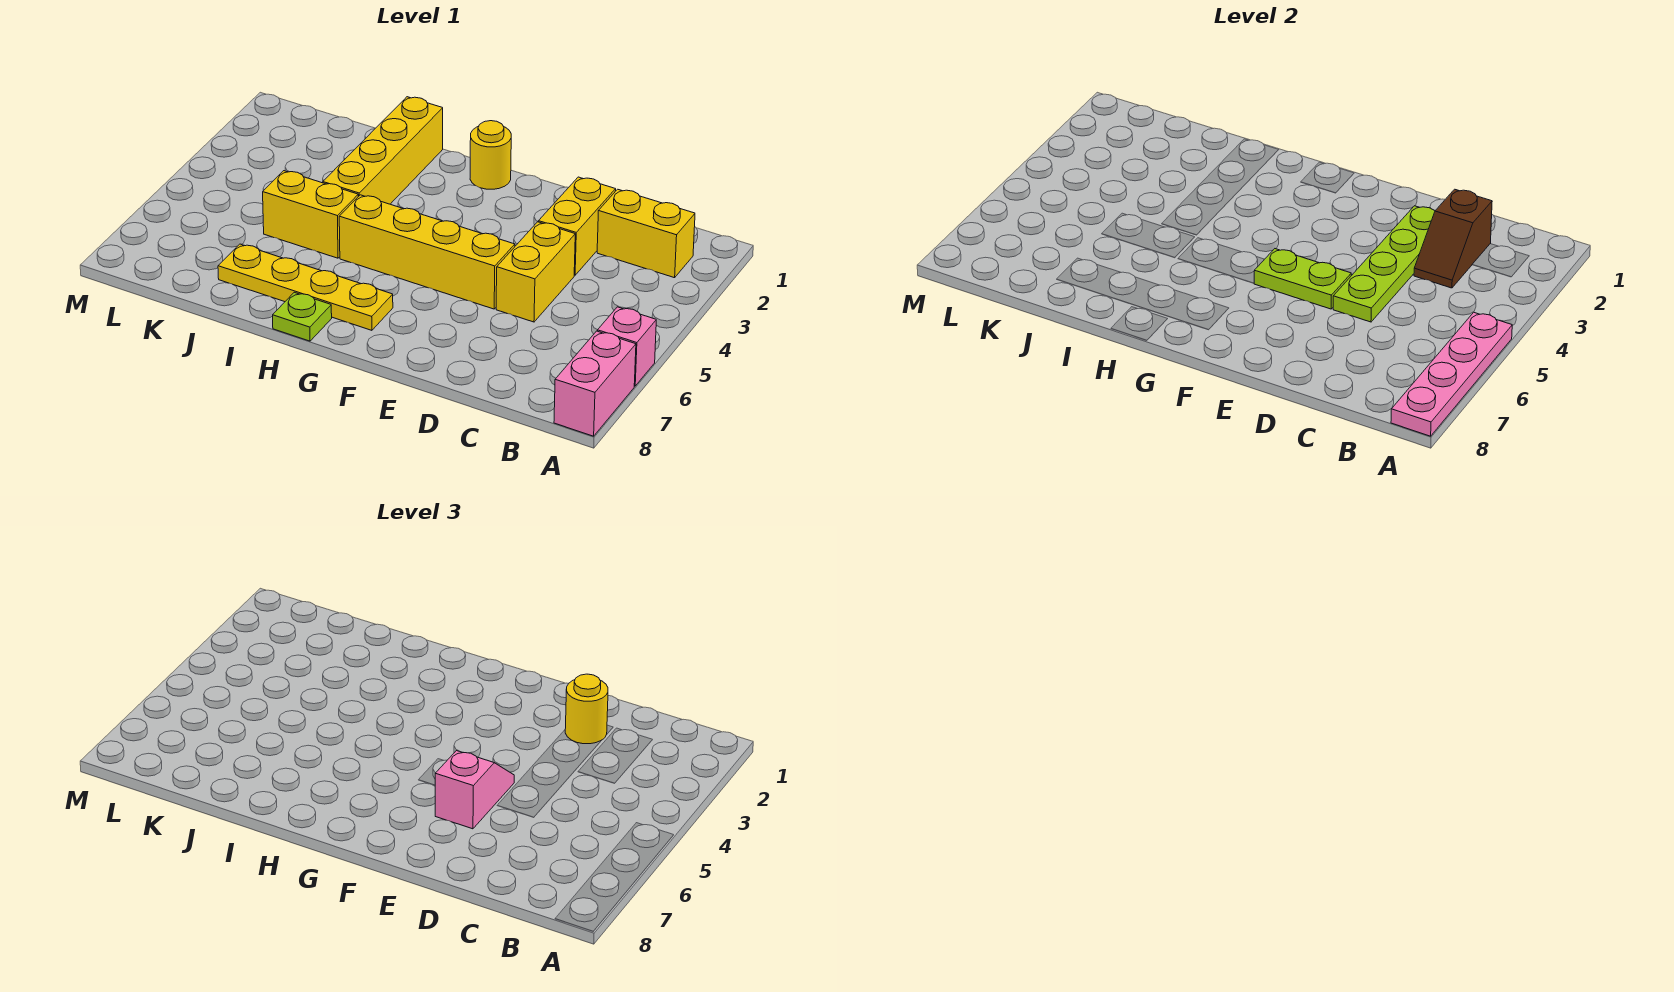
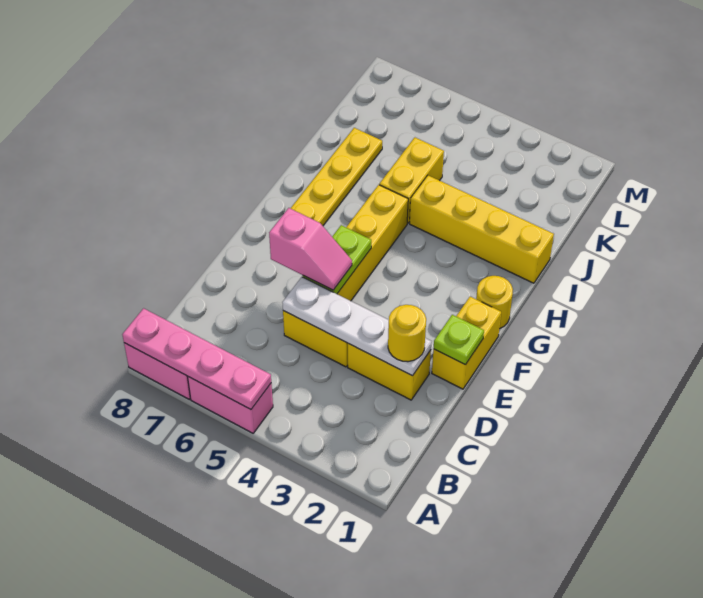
pink brick A6 level 1 -> pink brick A5:A6 level 1
yellow brick B2:C2 level 1 -> yellow brick E1:F1 level 1
brown slope C2:C3 level 2 top 2 -> none
lime plate D2:D5 level 2 -> white plate D2:D5 level 2
lime plate H8 level 1 -> lime plate E1 level 2

